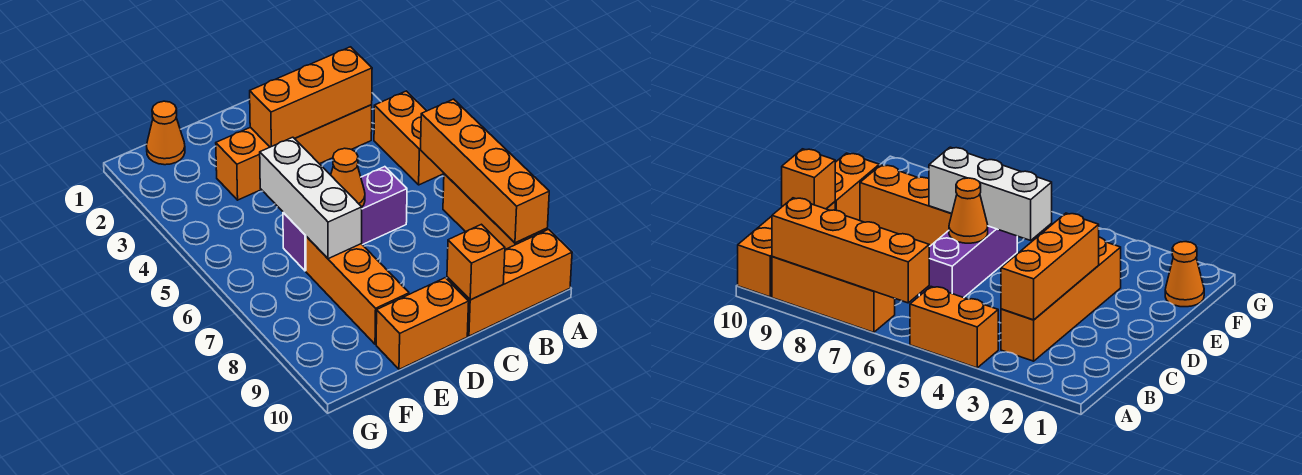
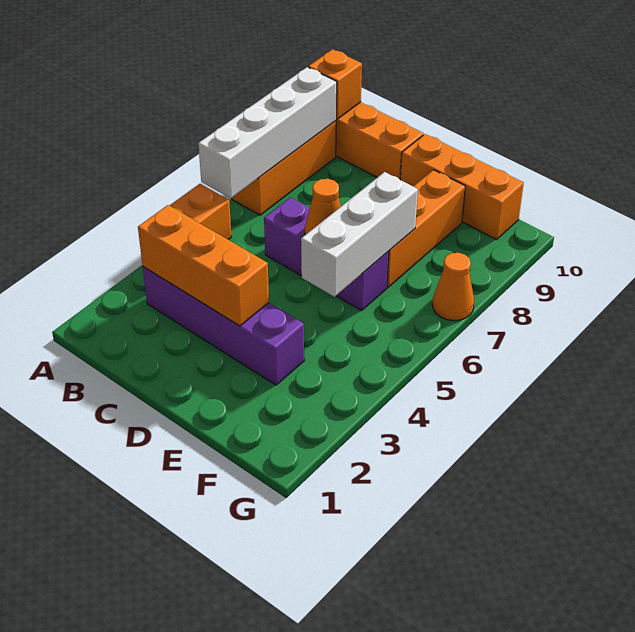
orange brick A6:A9 level 2 -> white brick A6:A9 level 2
orange brick B3:E3 level 1 -> purple brick B3:E3 level 1
orange brick C10 level 2 -> orange brick A10 level 2
orange brick D10:E10 level 1 -> orange brick D10:F10 level 1
orange cone F1 level 1 -> orange cone G7 level 1

